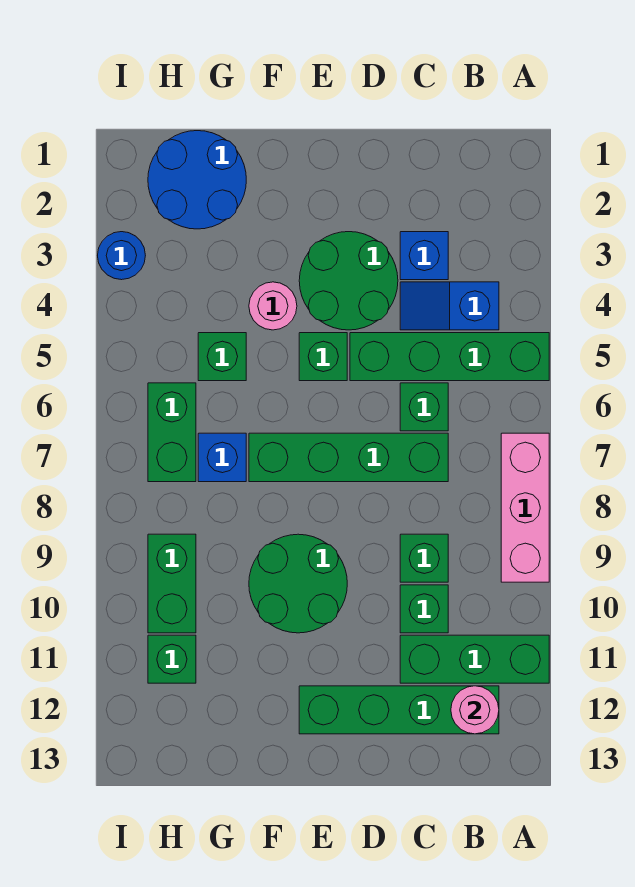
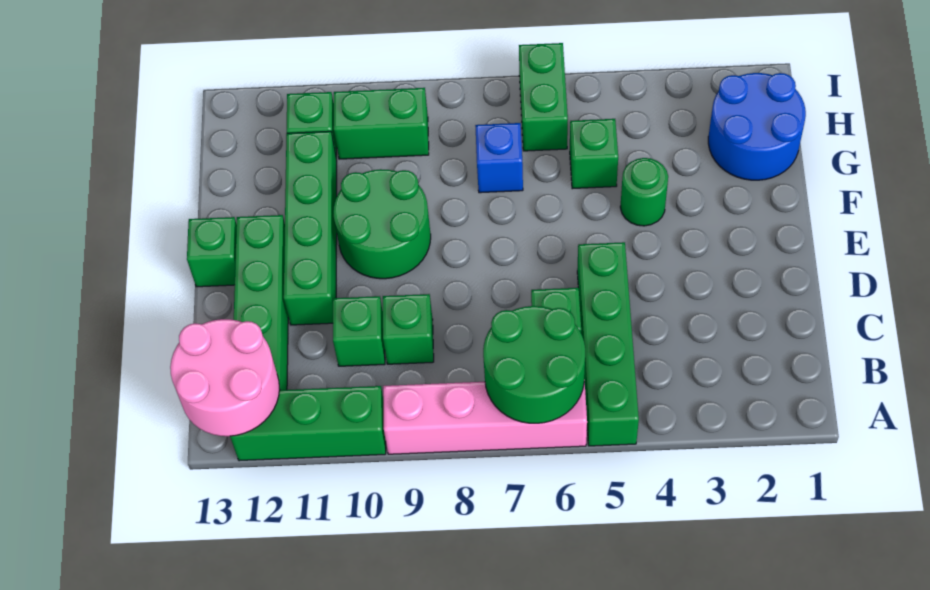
pink brick A7:A9 level 1 -> pink brick A6:A9 level 1
green brick A11:C11 level 1 -> green brick A10:A12 level 1
blue slope B4:C4 level 1 top B -> none
pink round brick B12 level 2 -> pink round brick A12:B13 level 2
blue brick C3 level 1 -> none
green brick C7:F7 level 1 -> green brick D11:G11 level 1
green round brick D3:E4 level 1 -> green round brick A6:B7 level 2
green brick E5 level 1 -> green brick E13 level 1
pink round brick F4 level 1 -> green round brick F4 level 1
green brick H6:H7 level 1 -> green brick H6:I6 level 1
blue round brick I3 level 1 -> none

